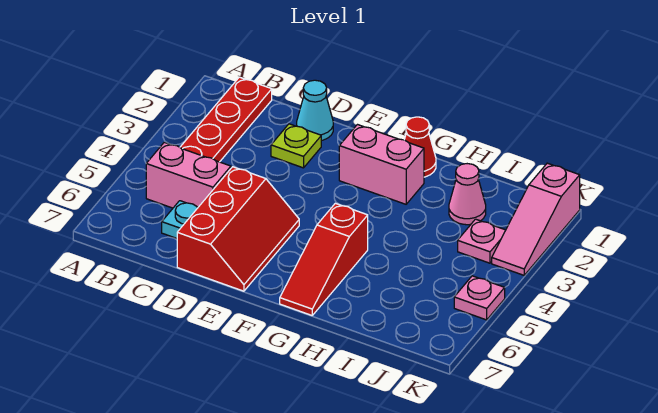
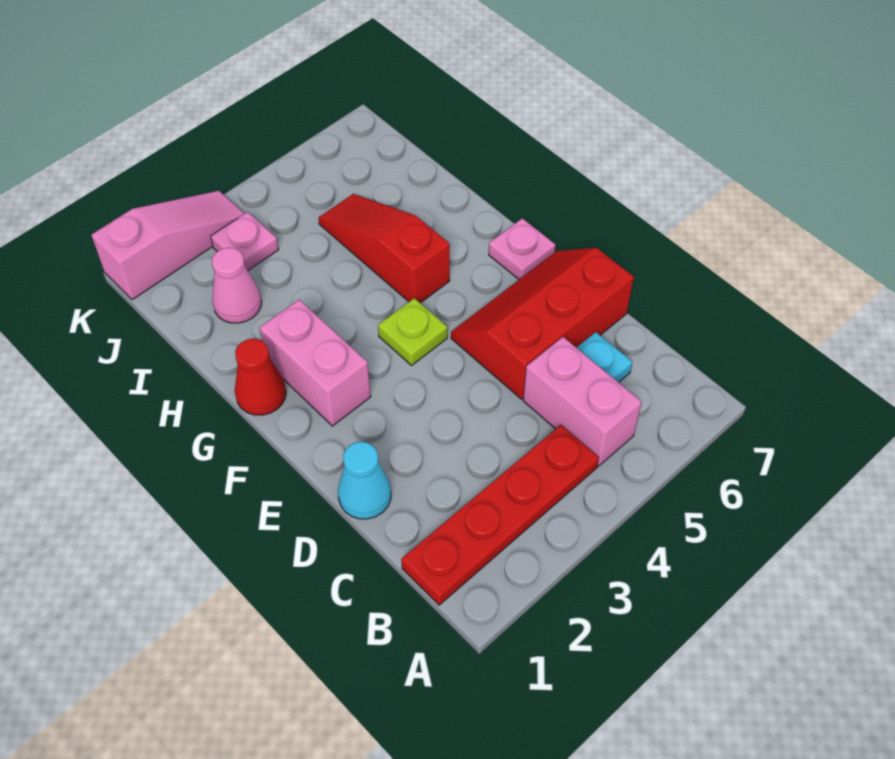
lime plate D2 level 1 -> lime plate F4 level 1
red slope G5:G7 level 1 top 5 -> red slope G5:I5 level 1 top G
pink plate K5 level 1 -> pink plate F7 level 1

